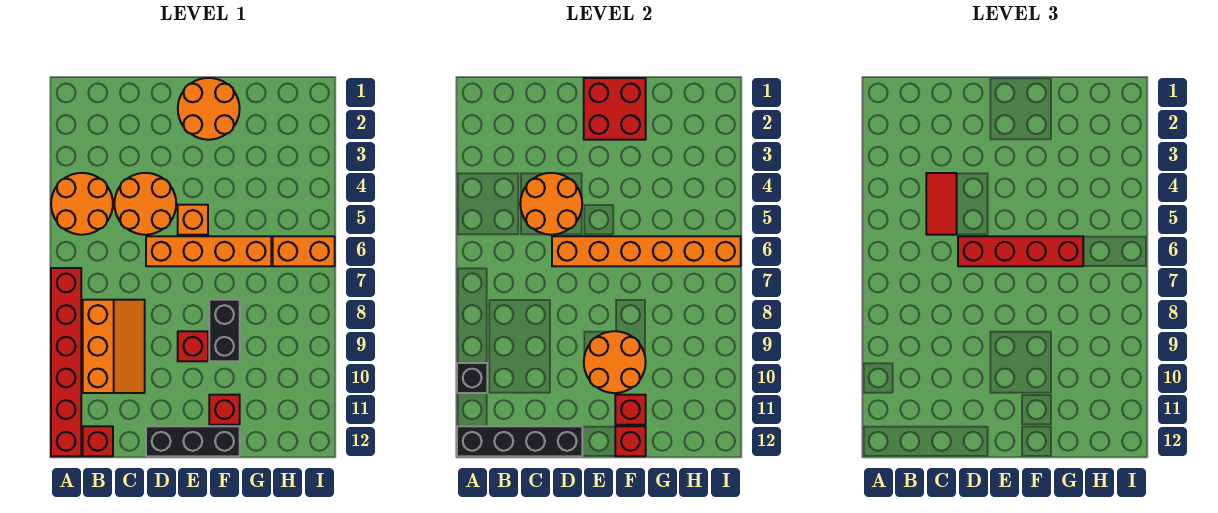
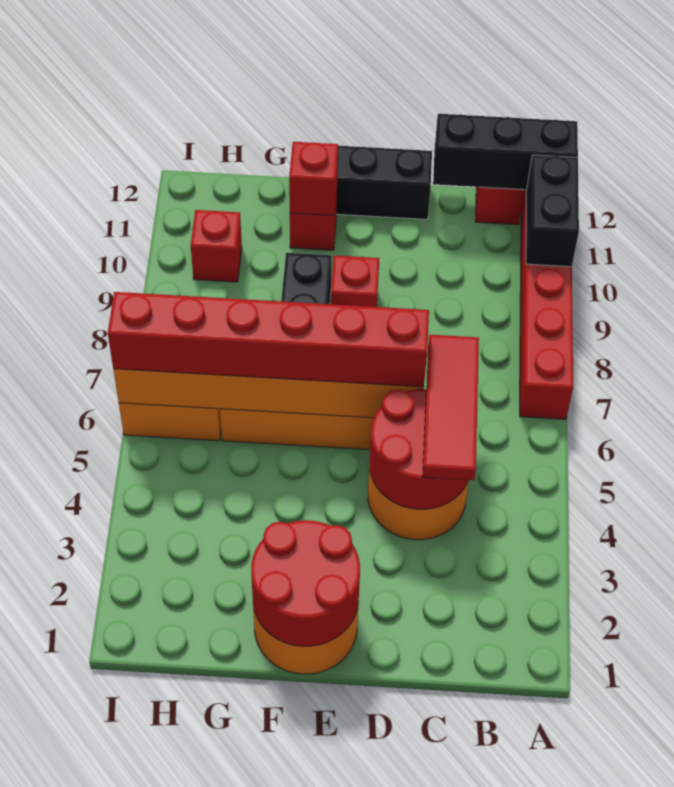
orange round brick A4:B5 level 1 -> none
black brick A10 level 2 -> black brick A10:A11 level 2
black brick A12:D12 level 2 -> black brick A12:C12 level 2
orange slope B8:C10 level 1 top B -> none
orange round brick C4:D5 level 2 -> red round brick C4:D5 level 2
red tile C4:C5 level 3 -> red tile C4:C6 level 3
red brick D6:G6 level 3 -> red brick D6:I6 level 3
red brick E1:F2 level 2 -> red round brick E1:F2 level 2
orange brick E5 level 1 -> none
orange round brick E9:F10 level 2 -> none
red brick F12 level 2 -> red brick H10 level 1

